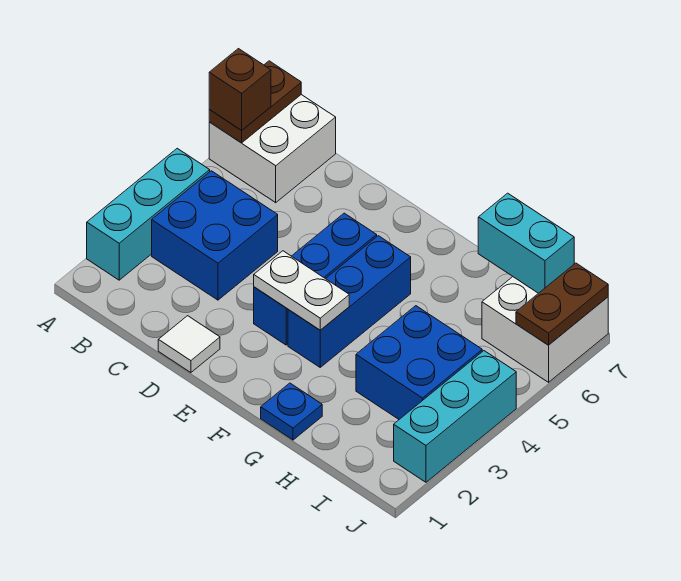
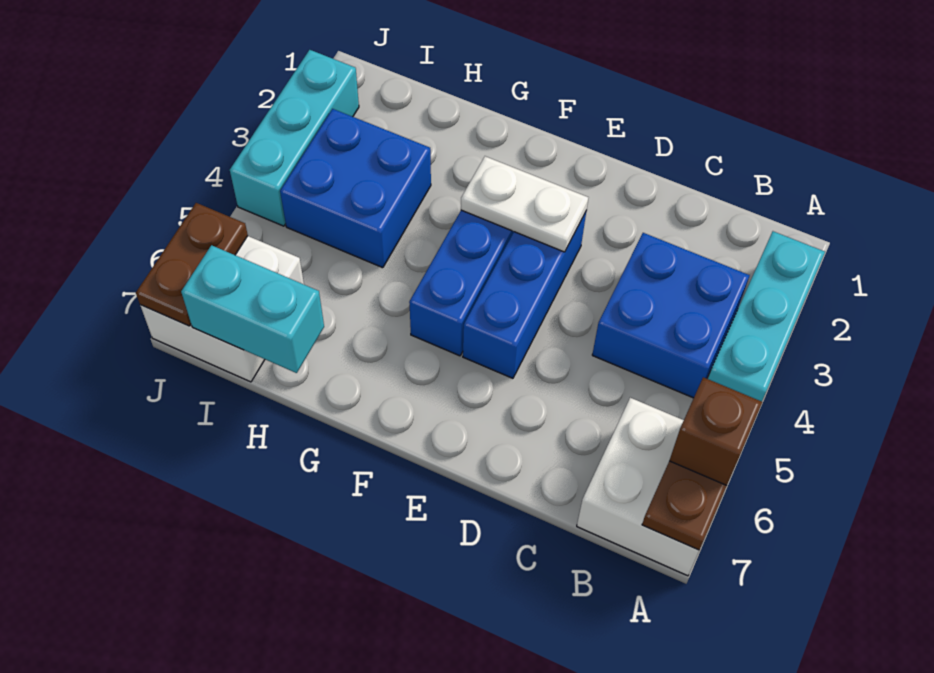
white tile D1 level 1 -> none
blue plate G1 level 1 -> none

